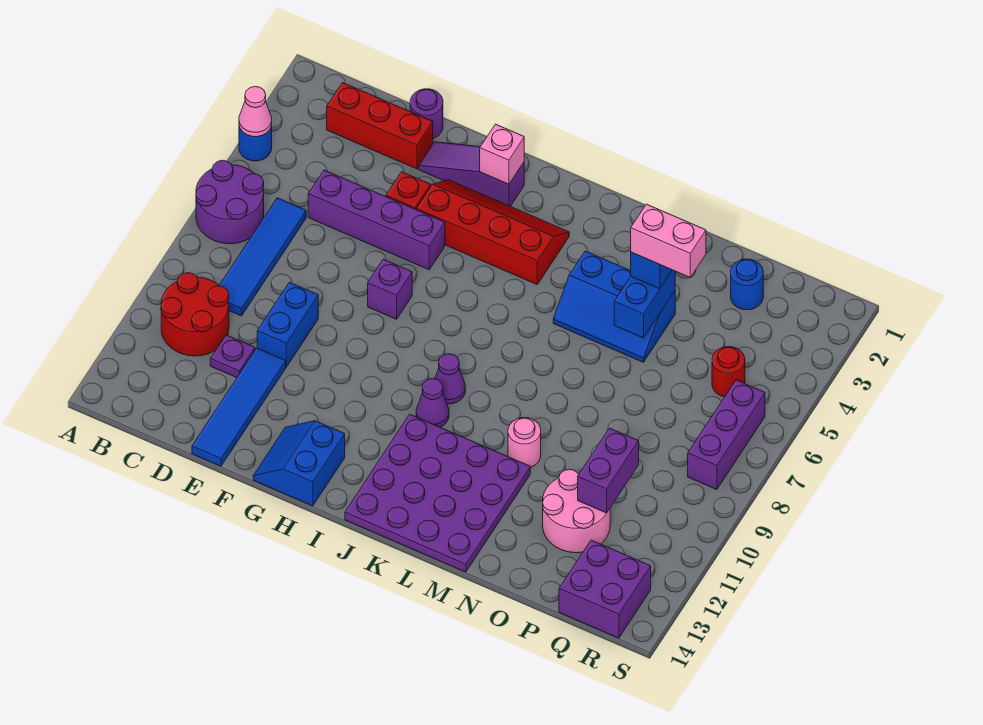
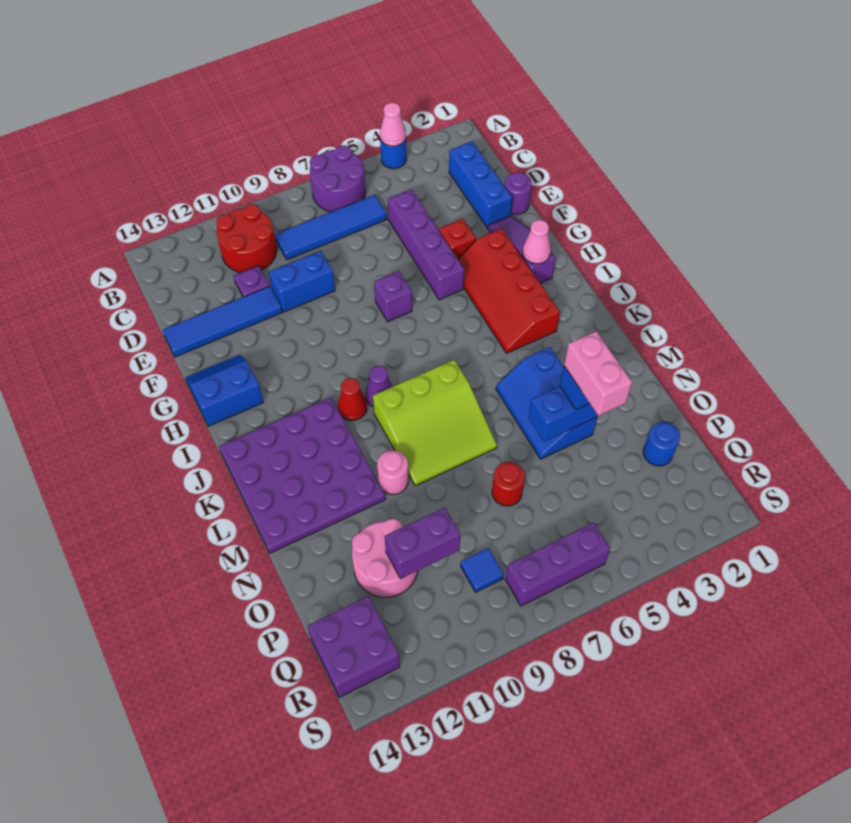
red brick C2:E2 level 1 -> blue brick C2:E2 level 1
red slope G3:J4 level 1 top 4 -> red slope G3:J4 level 1 top 3
pink brick H2 level 2 -> pink cone H2 level 2
purple cone J10 level 1 -> red cone J10 level 1
none -> lime slope K7:M9 level 1 top K
red round brick Q5 level 1 -> red round brick O7 level 1
none -> blue tile Q9 level 1

